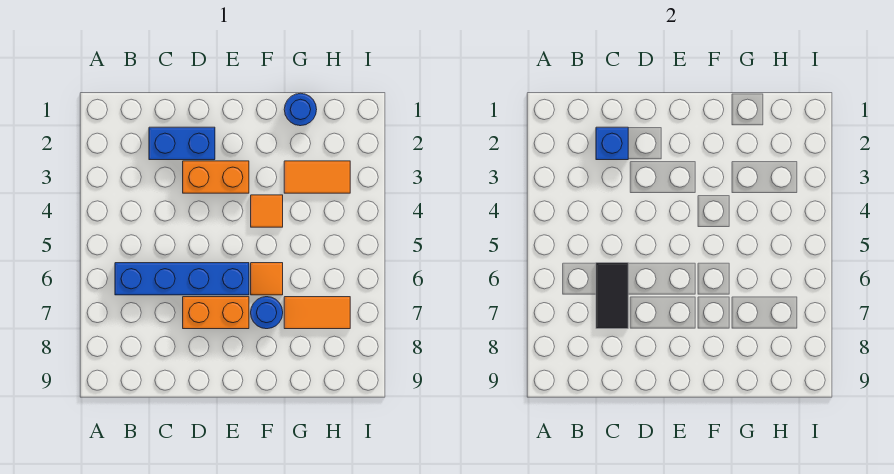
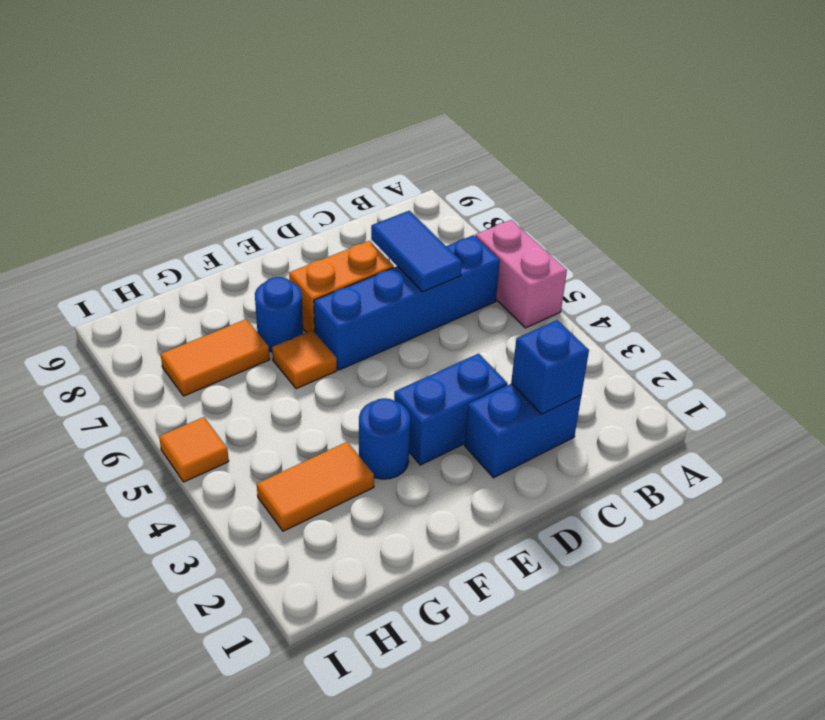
none -> pink brick A5:A6 level 1
black tile C6:C7 level 2 -> blue tile C6:C7 level 2
orange brick D3:E3 level 1 -> blue brick D3:E3 level 1
orange tile F4 level 1 -> orange tile I5 level 1
blue round brick G1 level 1 -> blue round brick F3 level 1

